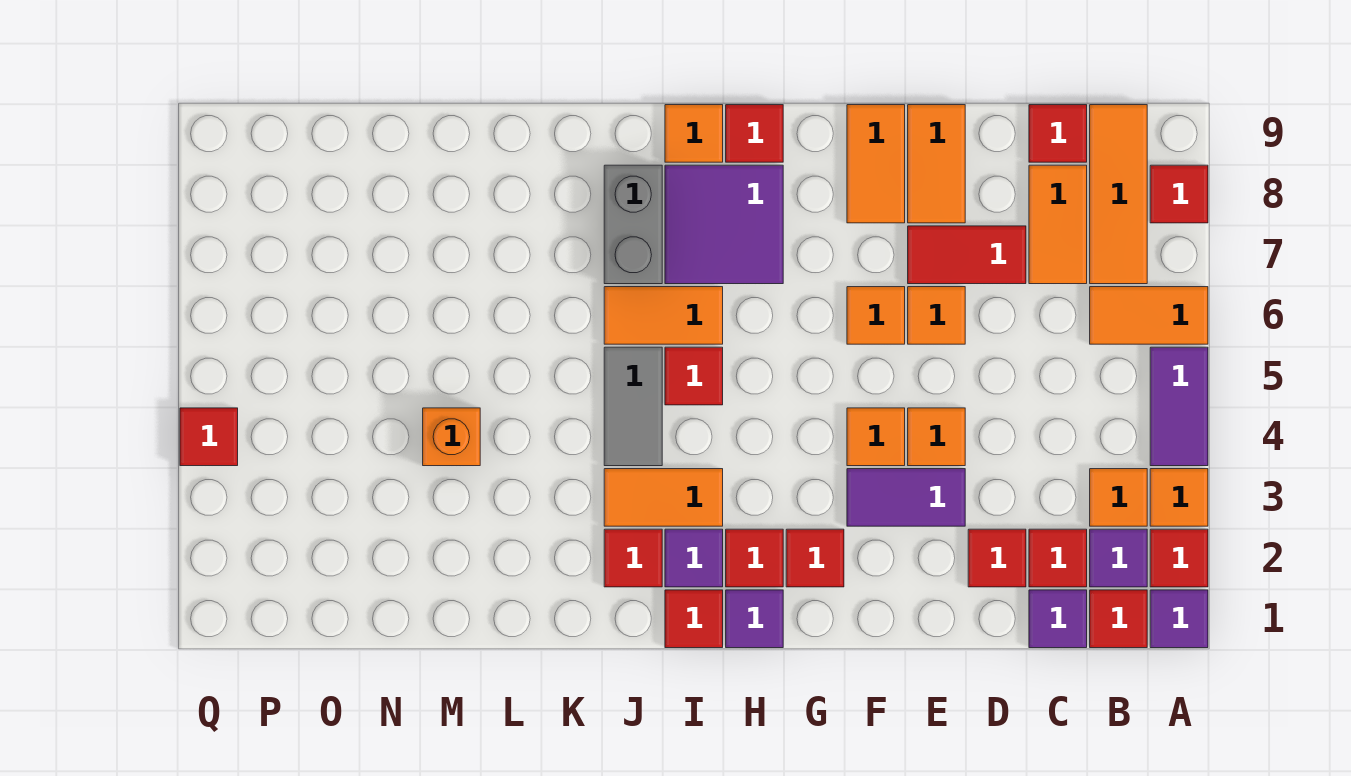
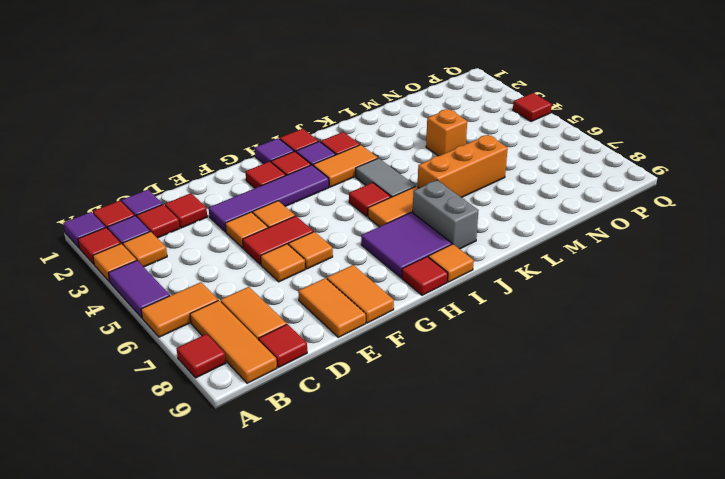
red tile D7:E7 level 1 -> red tile E5:F5 level 1
purple tile E3:F3 level 1 -> purple tile E3:H3 level 1
none -> orange brick K6:M6 level 1

